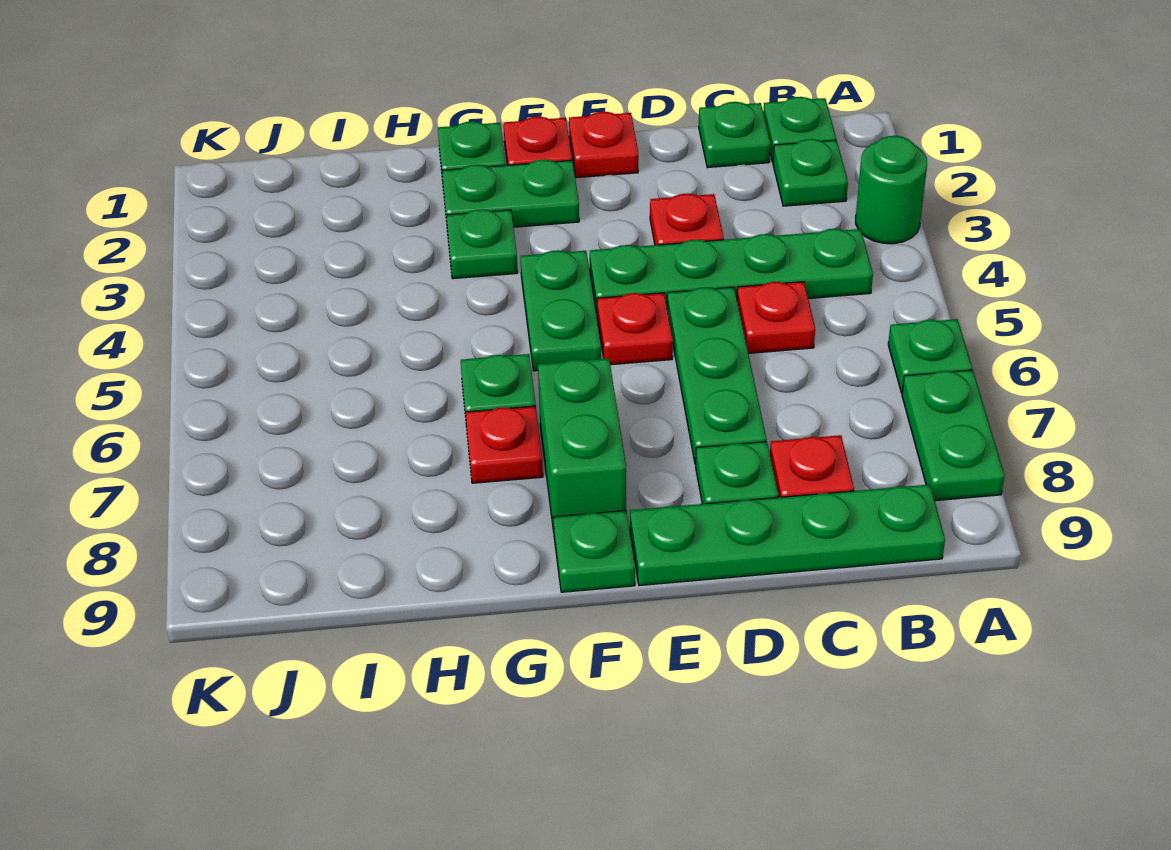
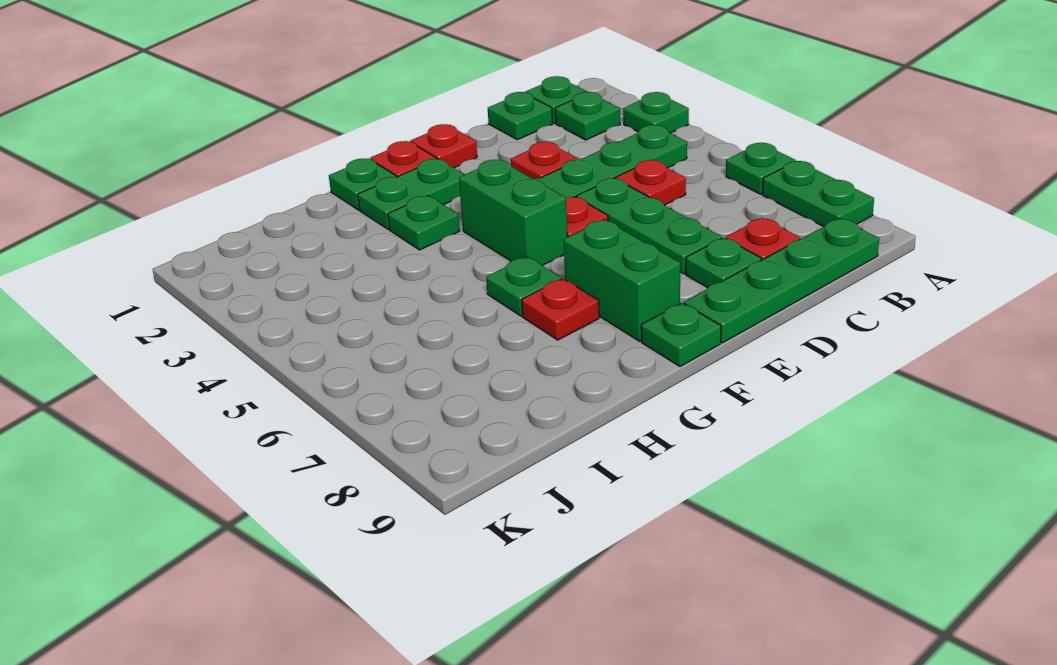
green round brick A3 level 1 -> green plate A3 level 1
green plate F4:F5 level 1 -> green brick F4:F5 level 1

